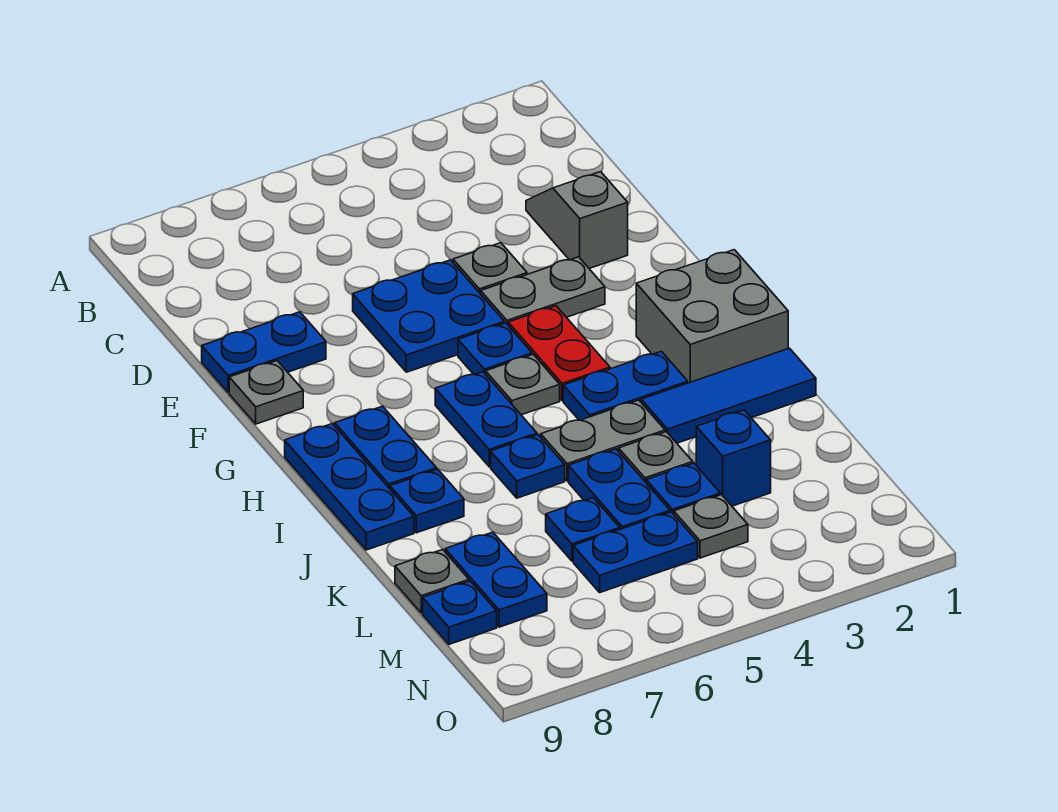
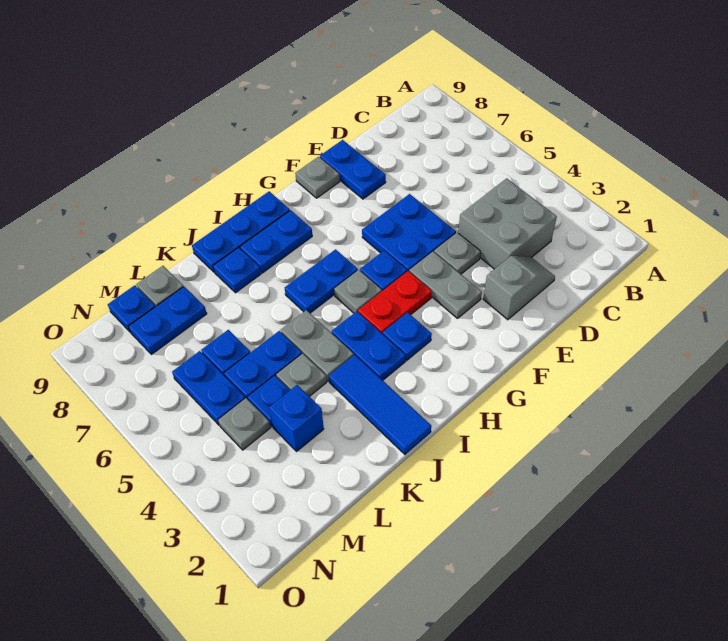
grey brick H1:I2 level 1 -> grey brick C3:D4 level 1
blue plate J6 level 1 -> blue plate H3 level 1

